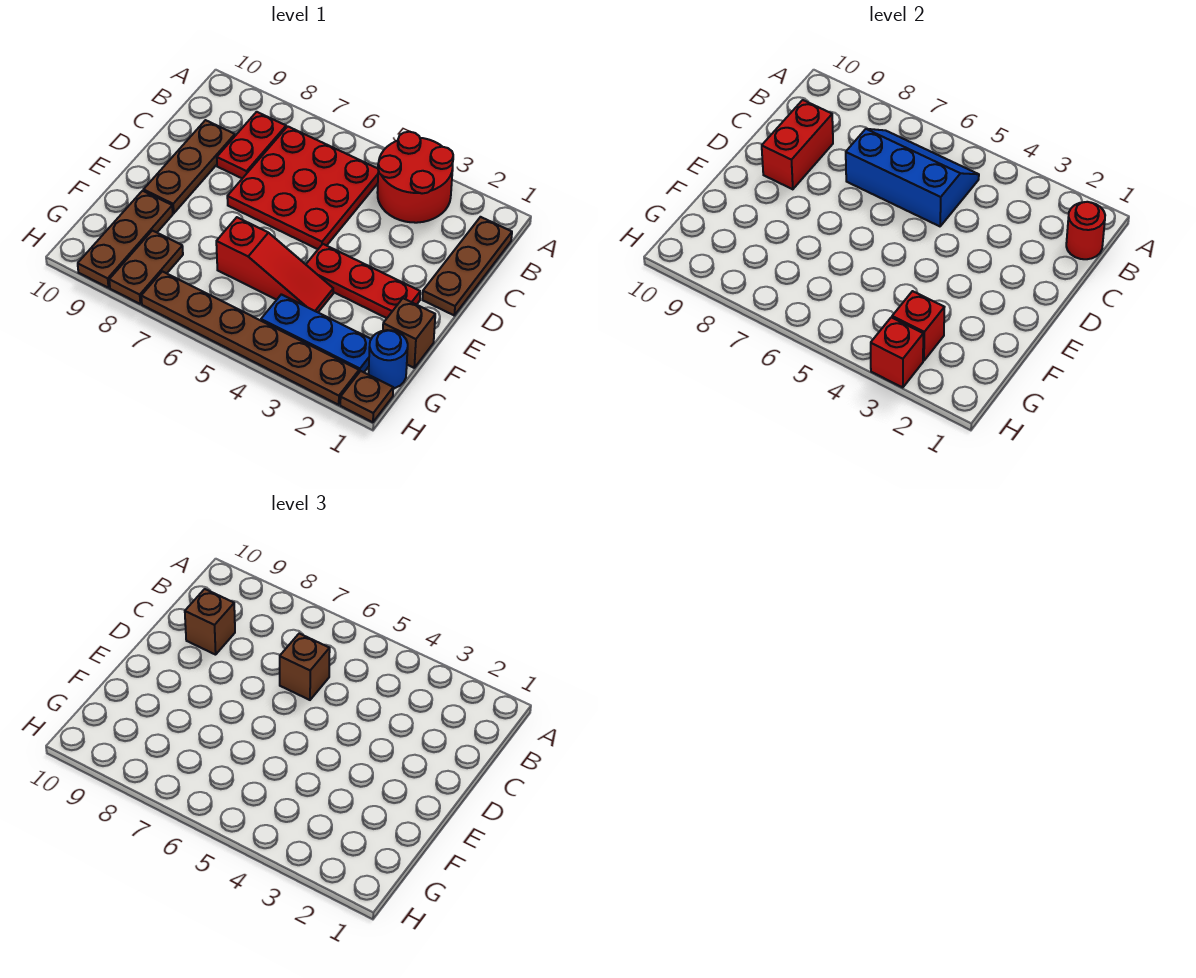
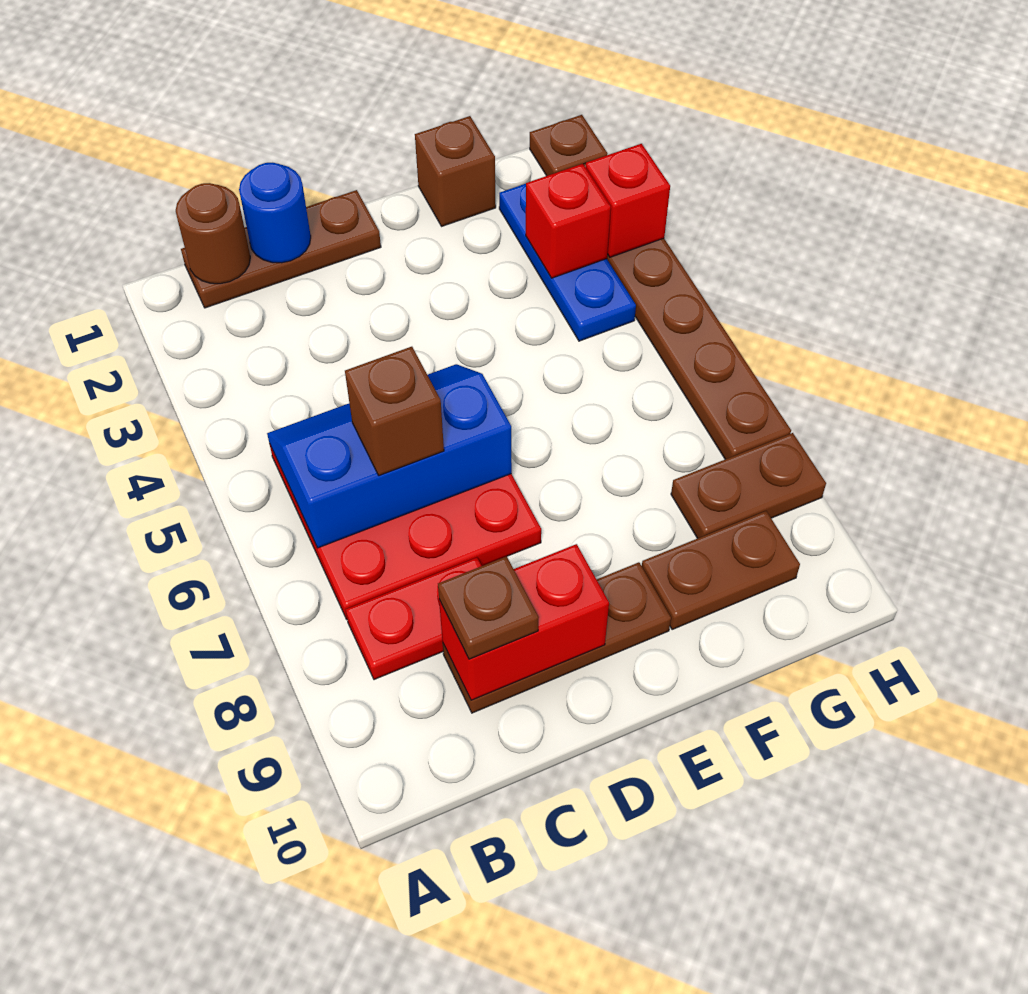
red round brick A3:B4 level 1 -> none
red round brick B1 level 2 -> brown round brick B1 level 2
blue slope B5:C7 level 2 top C -> blue slope B5:D6 level 2 top 6
brown brick C9 level 3 -> brown plate C9 level 3
red plate E2:E4 level 1 -> none
red slope F4:F6 level 1 top 6 -> none
brown plate F9:H9 level 1 -> brown plate F9:G9 level 1
blue round brick G1 level 1 -> blue round brick C1 level 2

